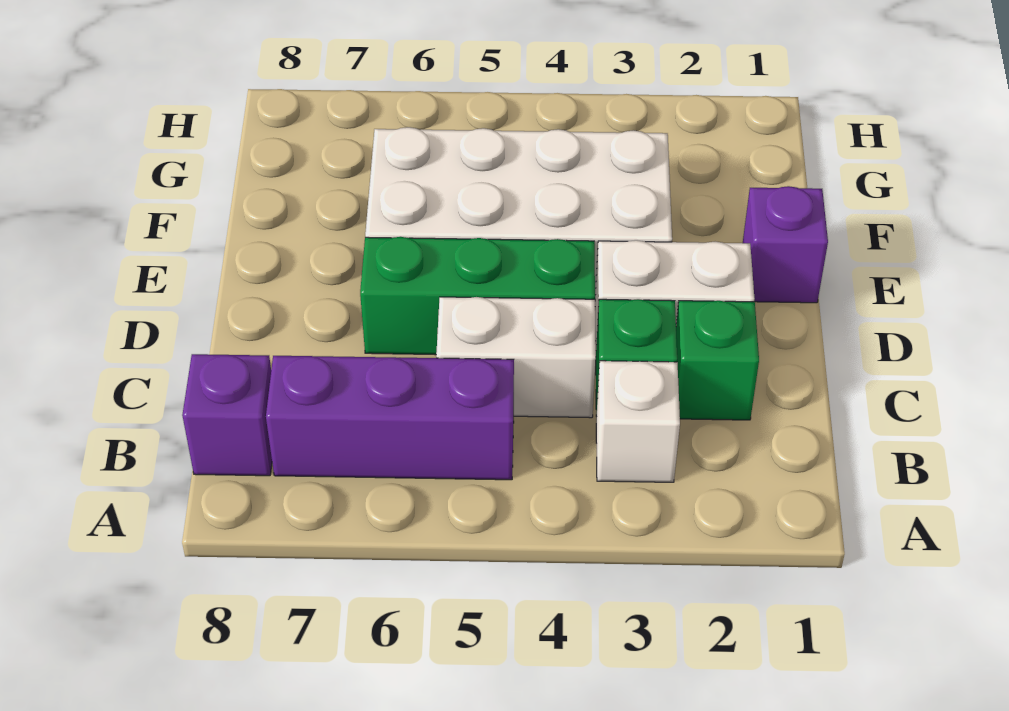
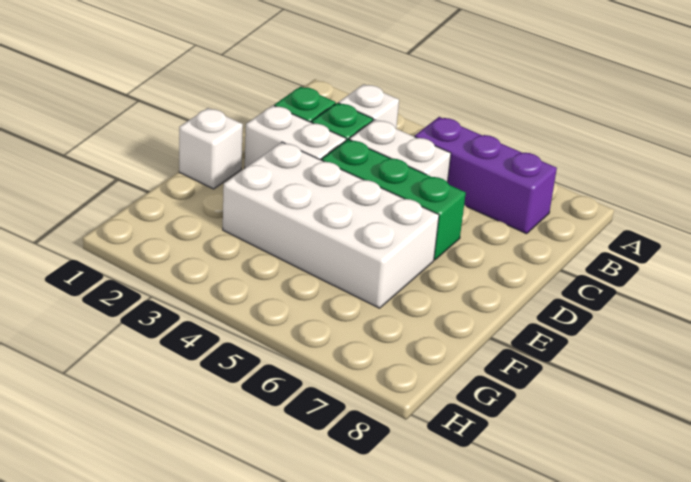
purple brick B8 level 1 -> none
purple brick E1 level 1 -> white brick E1 level 1

